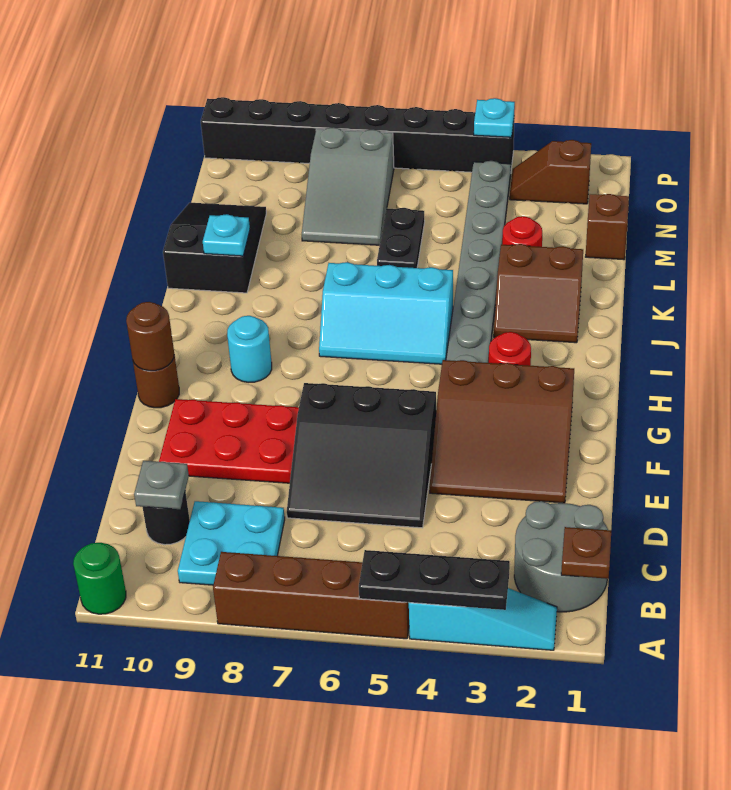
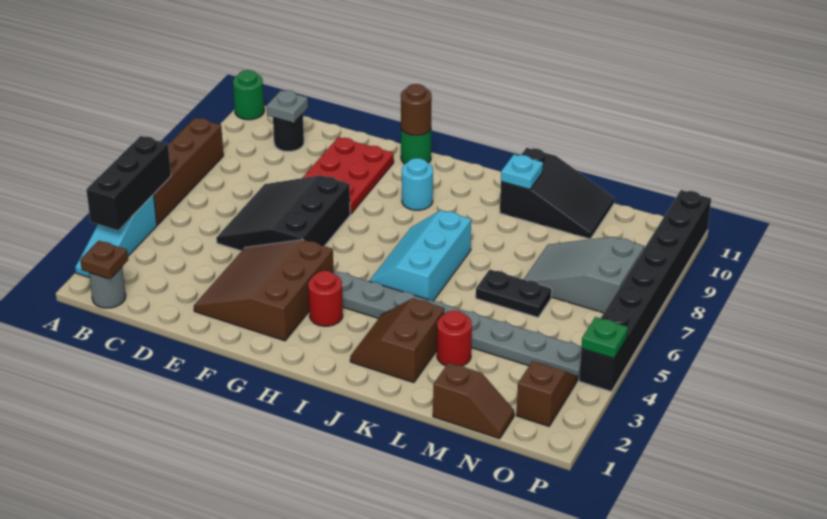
black plate A3:A5 level 2 -> black brick A3:A5 level 2
grey round brick B1:C2 level 1 -> grey round brick B1 level 1
cyan plate B8:C9 level 1 -> none
brown round brick G11 level 1 -> green round brick G11 level 1
cyan plate P4 level 2 -> green plate P4 level 2

